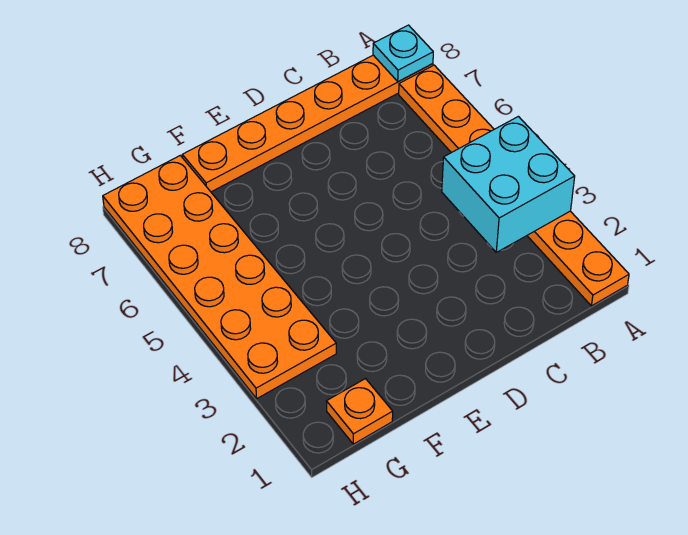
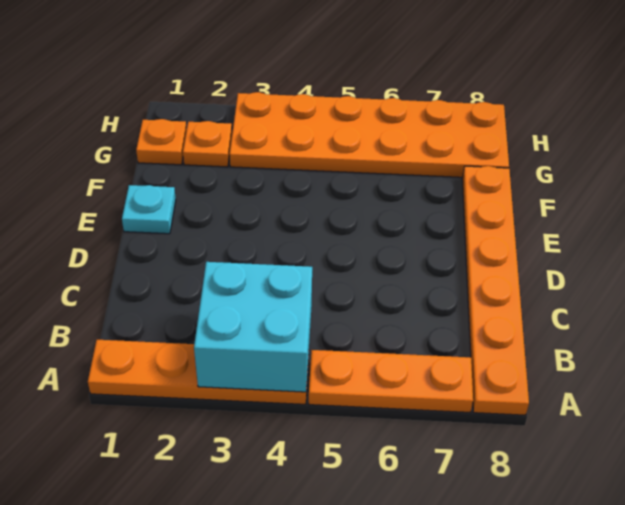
cyan plate A8 level 2 -> cyan plate E1 level 1
none -> orange plate G2 level 1

